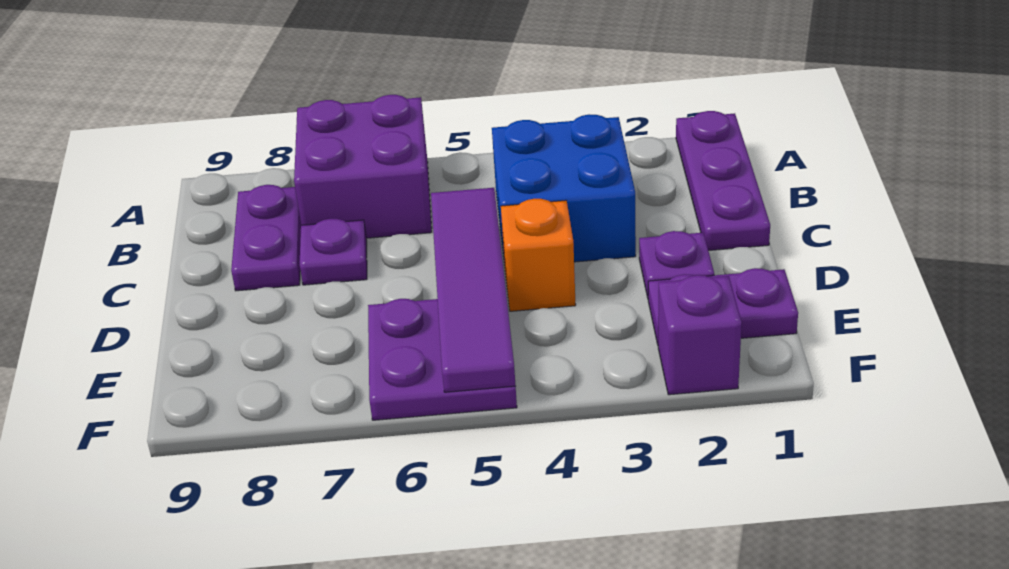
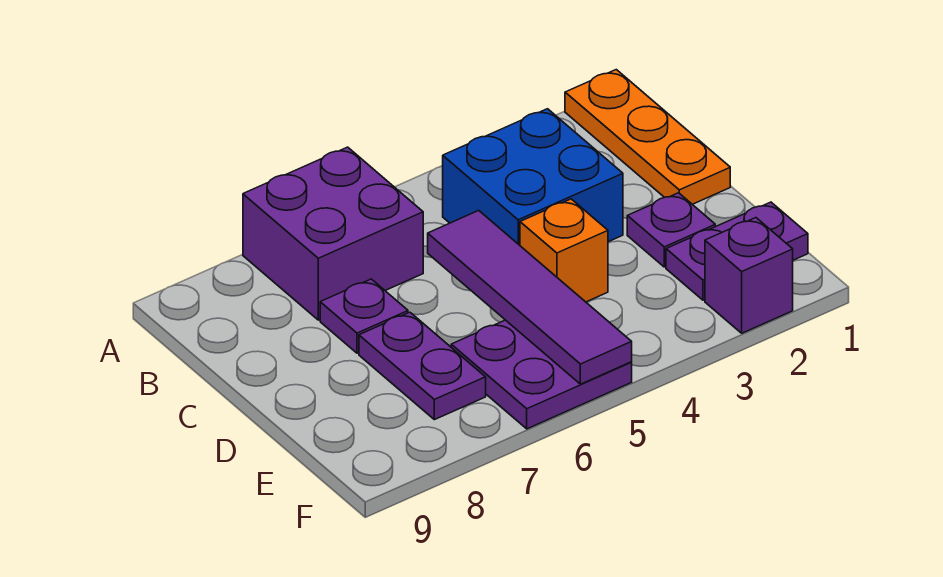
purple plate A1:C1 level 1 -> orange plate A1:C1 level 1
purple plate B8:C8 level 1 -> purple plate D7:E7 level 1

